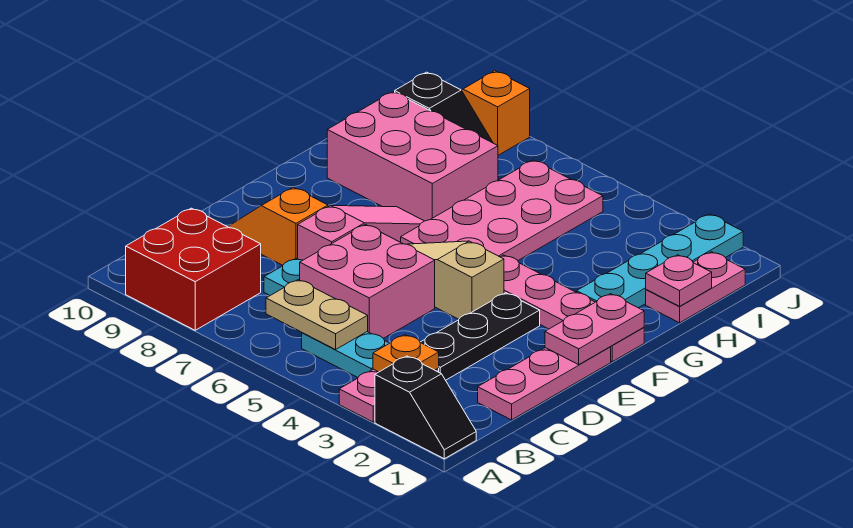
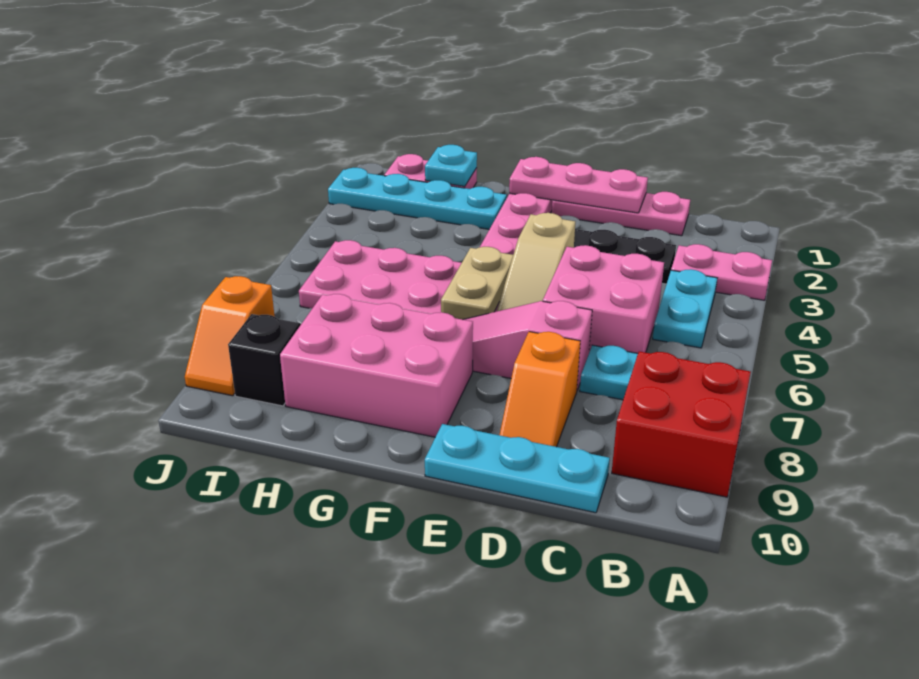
black slope A1:A2 level 1 top 2 -> none
orange plate B3 level 2 -> none
tan plate B5:B6 level 2 -> tan plate F5:F6 level 2
none -> cyan plate C10:E10 level 1
pink plate E1:F1 level 2 -> pink plate D1:F1 level 2
pink brick G7:H9 level 1 -> pink brick F8:H9 level 1
pink plate H1 level 2 -> cyan plate H1 level 2

